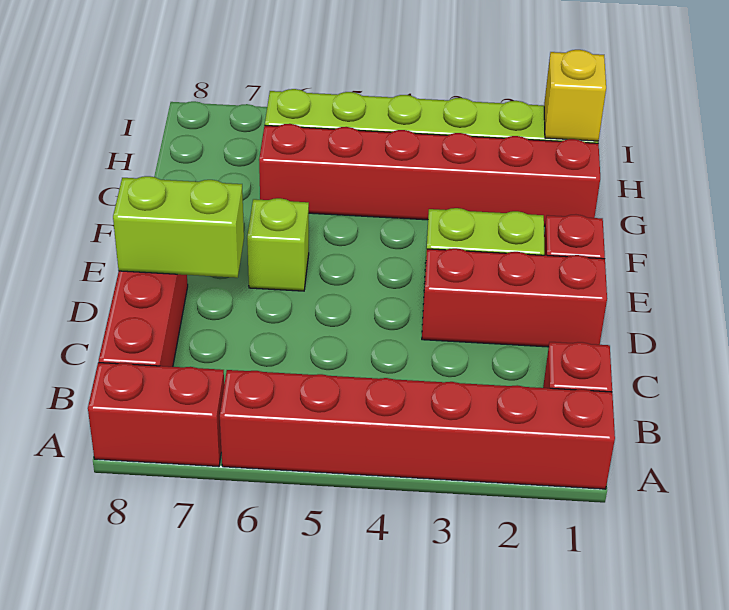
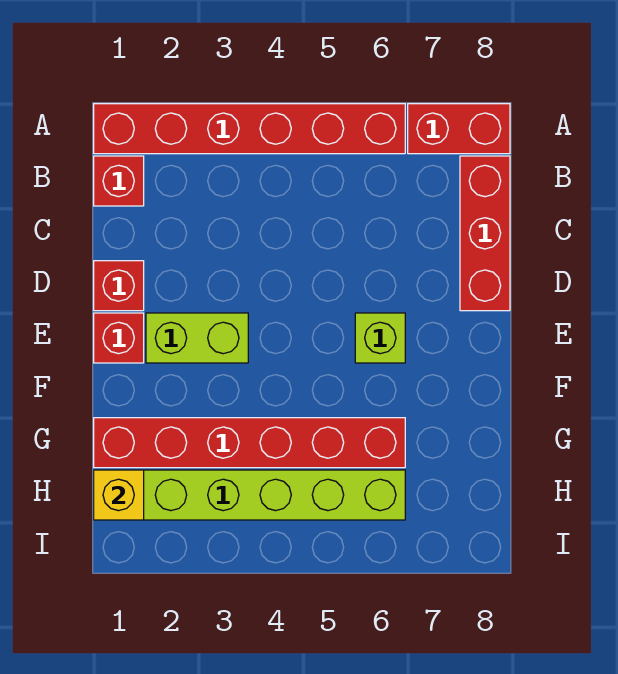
red brick D1:D3 level 1 -> red brick D1 level 1
lime brick D7:D8 level 2 -> none

